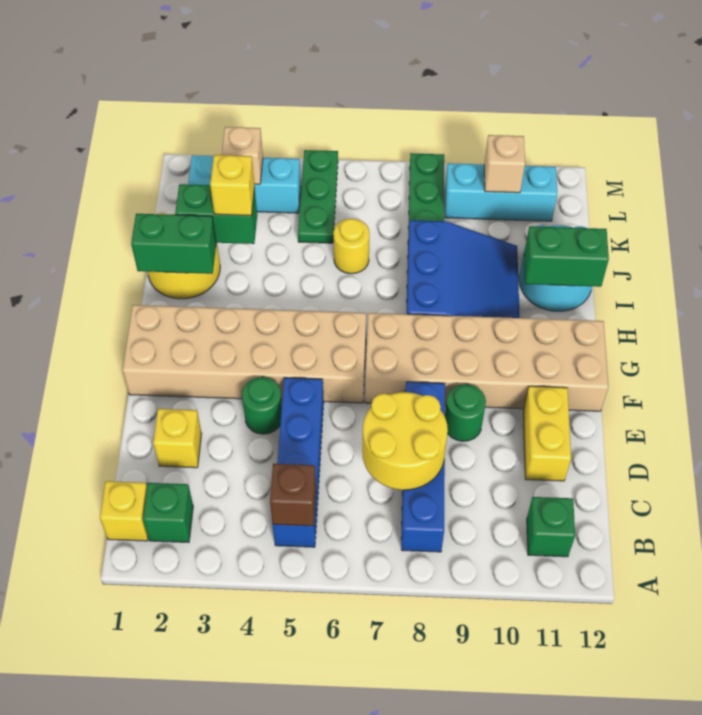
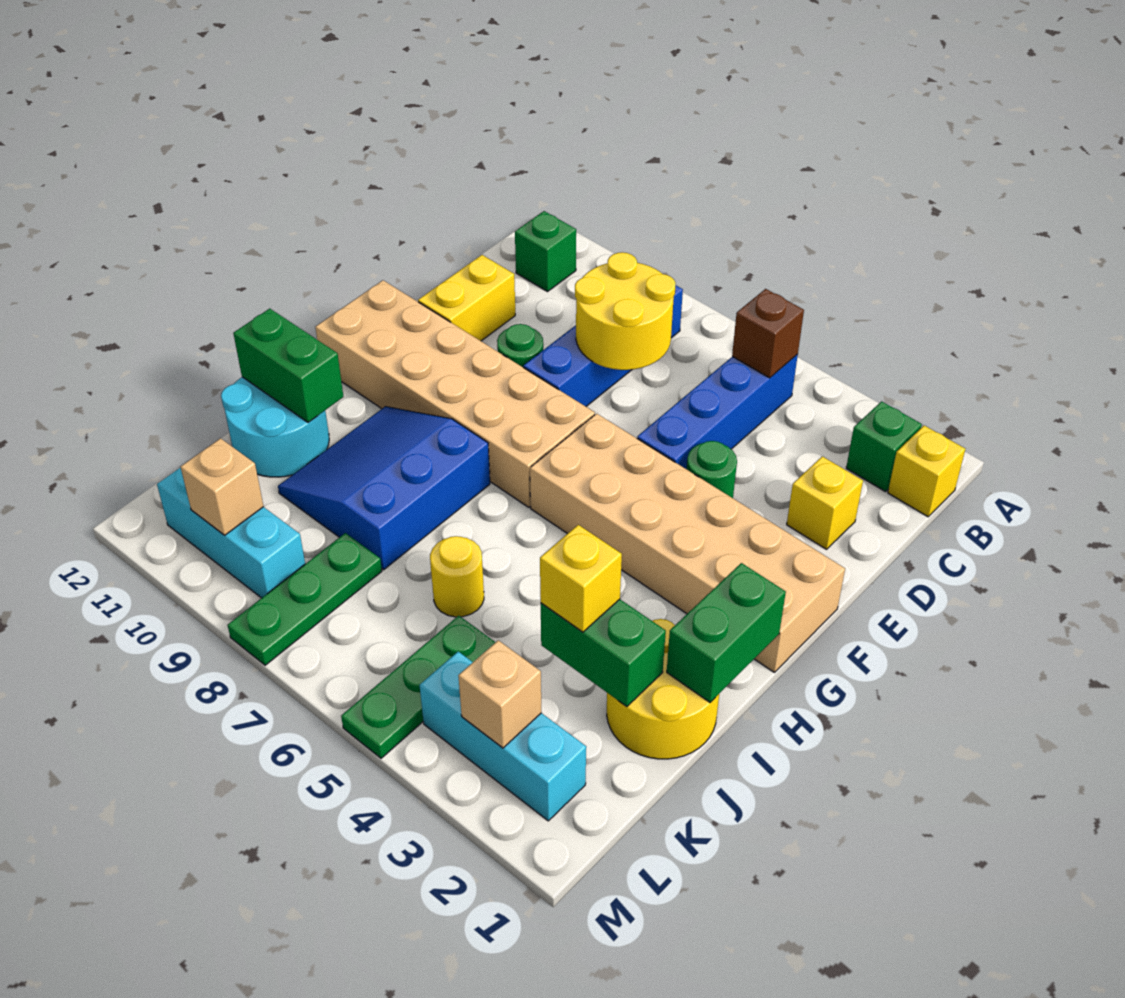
green brick I1:I2 level 2 -> green brick H1:I1 level 2

